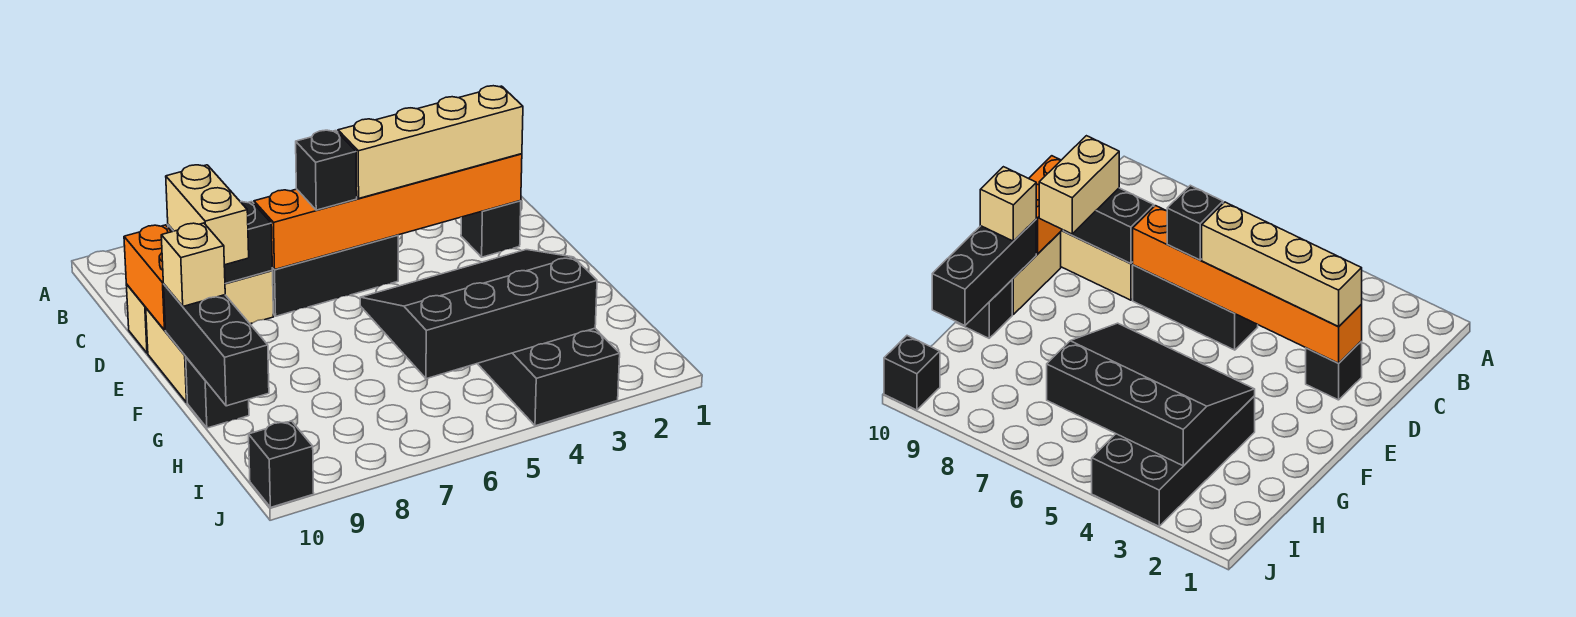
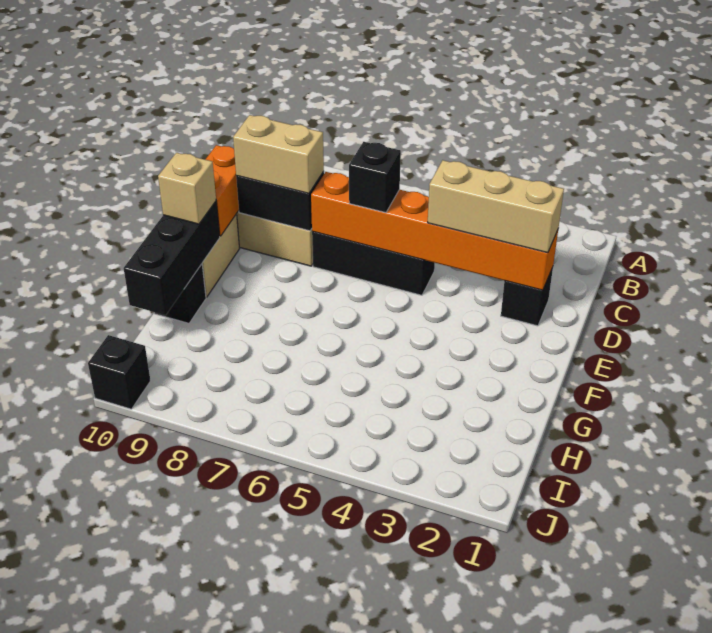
tan brick D2:D5 level 3 -> tan brick D2:D4 level 3
tan brick D9:E9 level 3 -> tan brick D8:D9 level 3
black brick G3:J4 level 1 -> none
black slope G3:I6 level 2 top I -> none

